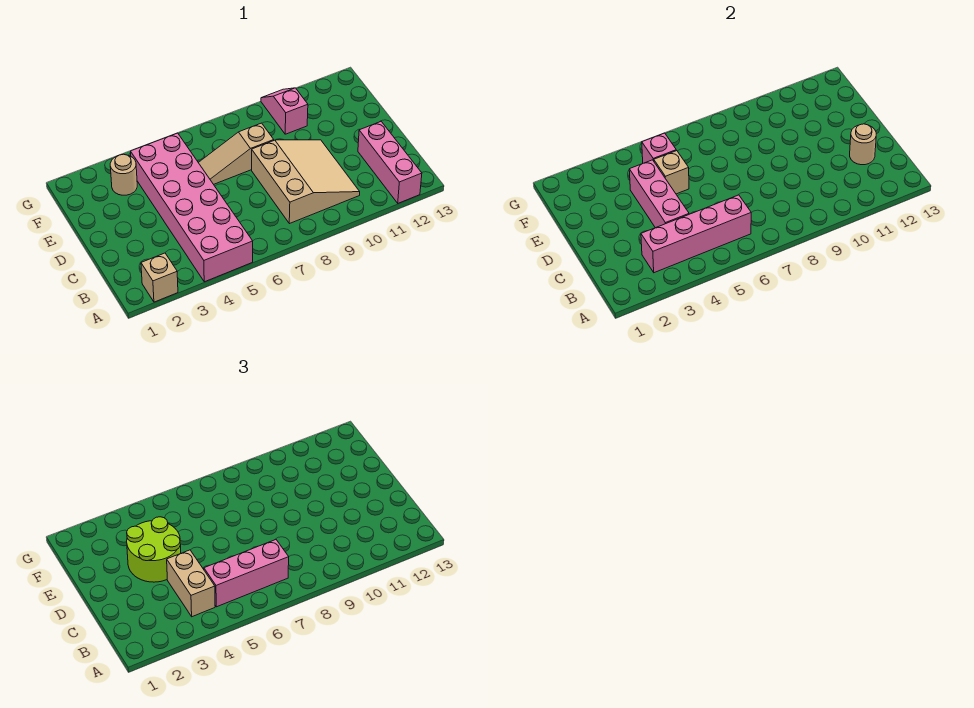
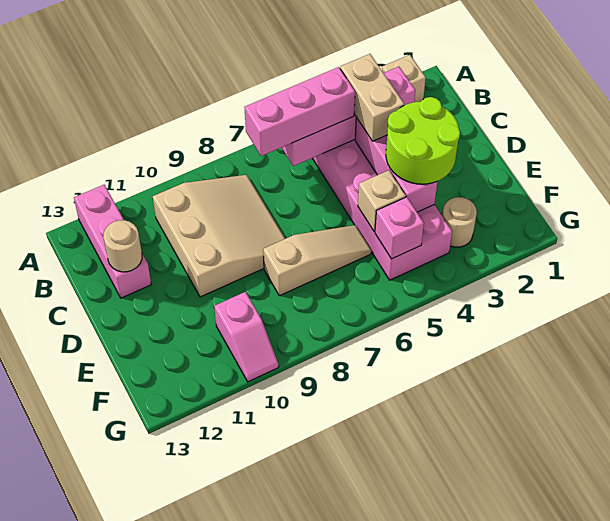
tan slope B8:D10 level 1 top 8 -> tan slope B8:D10 level 1 top 10

